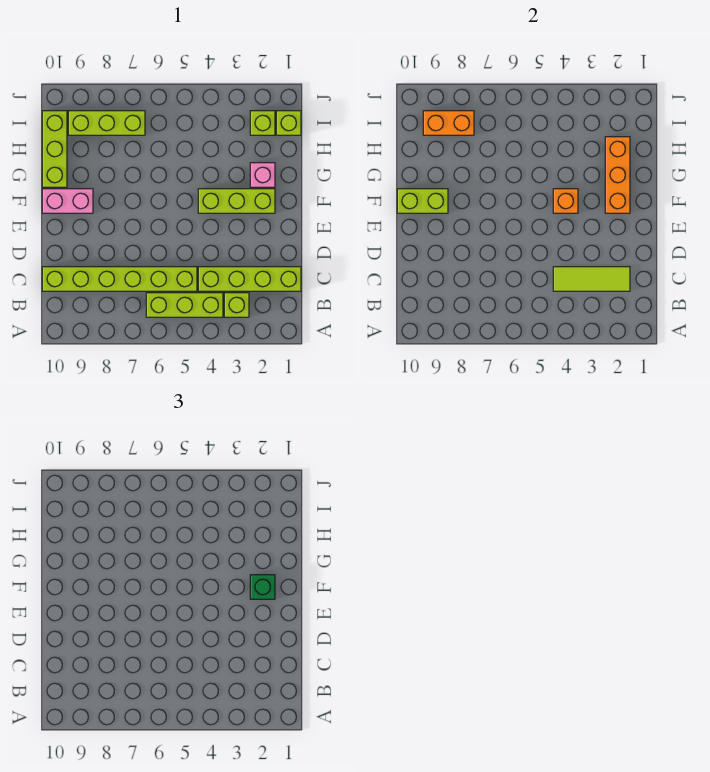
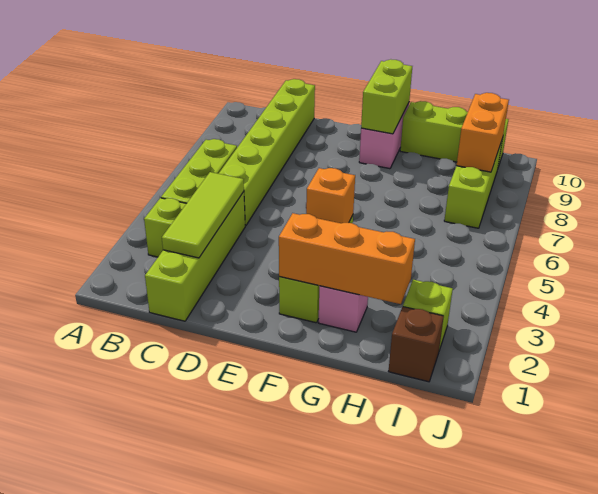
green brick F2 level 3 -> none
lime brick I1 level 1 -> brown brick I1 level 1

